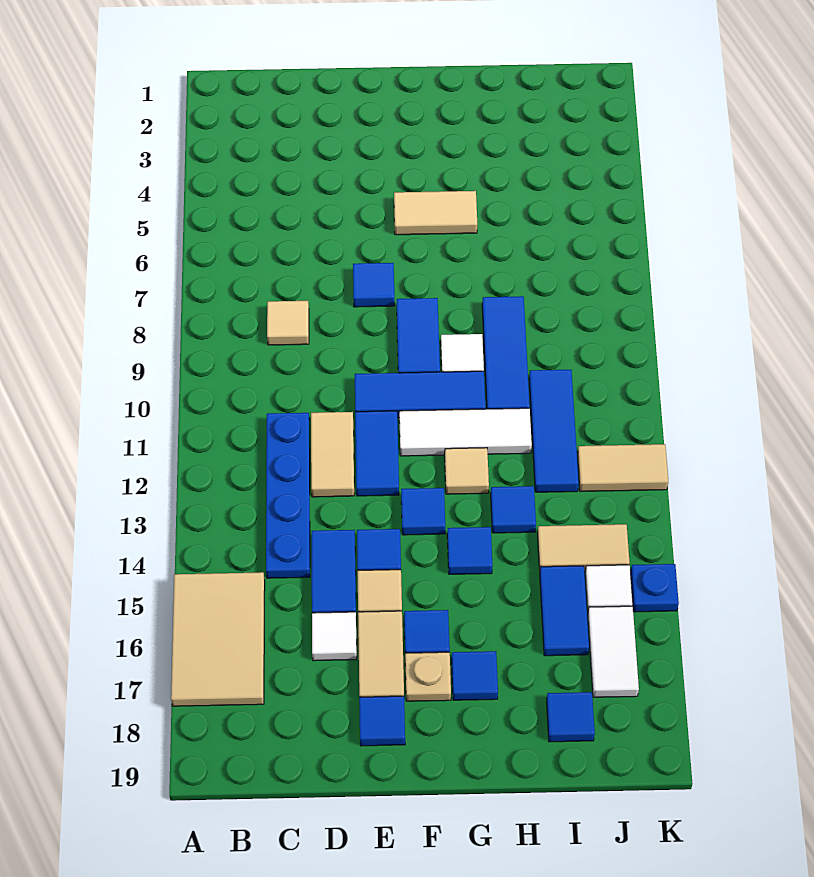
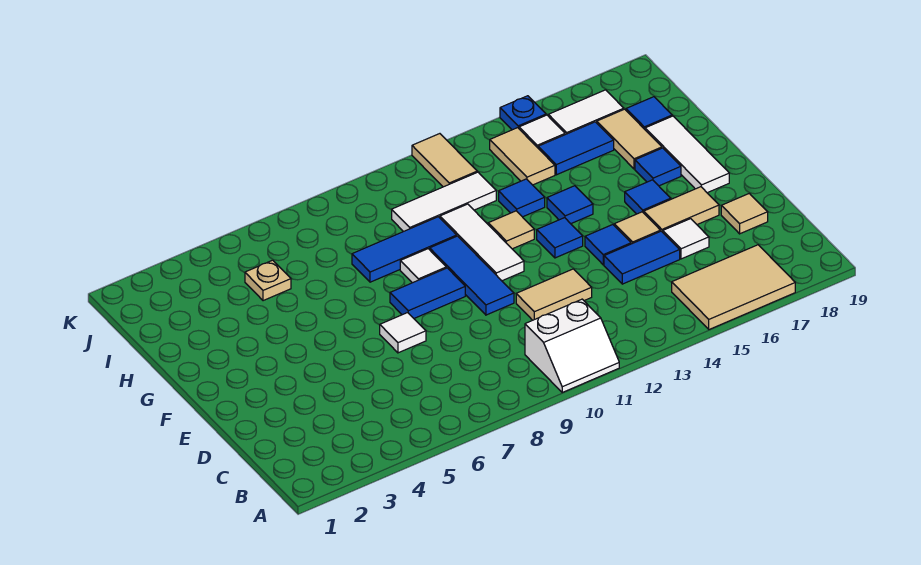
none -> white slope A10:B11 level 1 top B
tan tile C8 level 1 -> tan tile D18 level 1
blue plate C11:C14 level 1 -> none
blue tile E7 level 1 -> white tile E7 level 1
blue tile E11:E12 level 1 -> none
blue tile E18 level 1 -> none
tan tile F5:G5 level 1 -> tan tile H17:I17 level 1
tan plate F17 level 1 -> tan plate I5 level 1
none -> white tile F18:H18 level 1
blue tile I10:I12 level 1 -> white tile I10:I12 level 1

